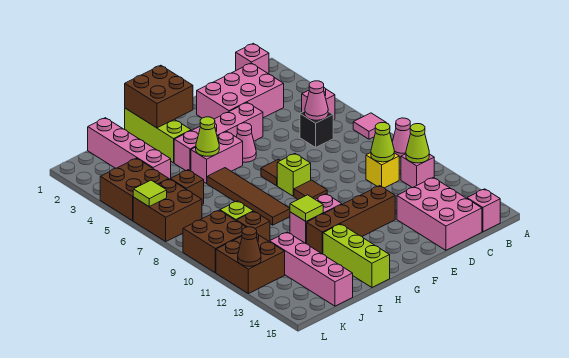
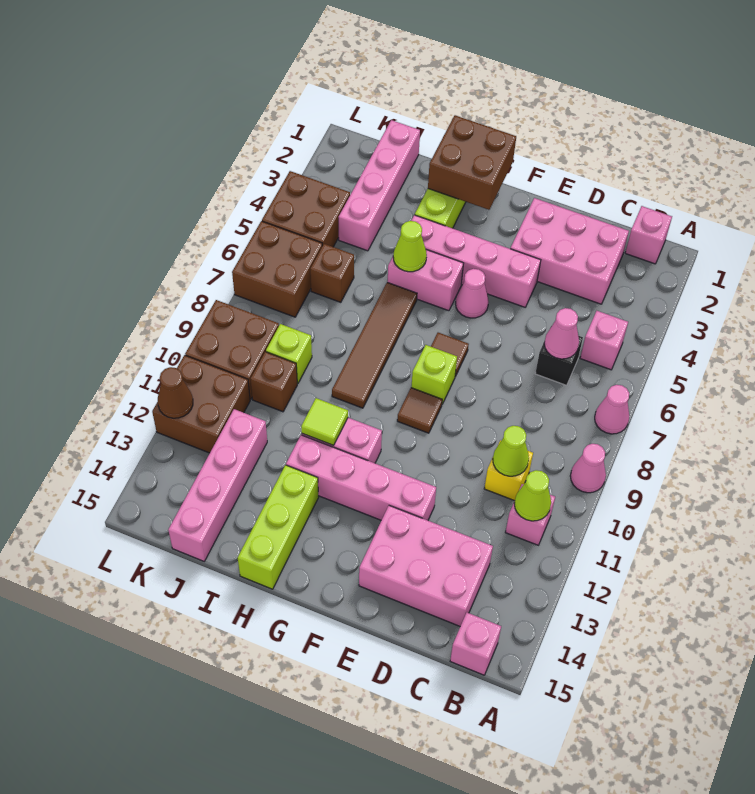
pink tile A7 level 1 -> pink cone A7 level 1
pink brick C13:D15 level 1 -> pink brick C13:E14 level 1
brown brick E12:H12 level 1 -> pink brick E12:H12 level 1
lime tile L6 level 2 -> none

